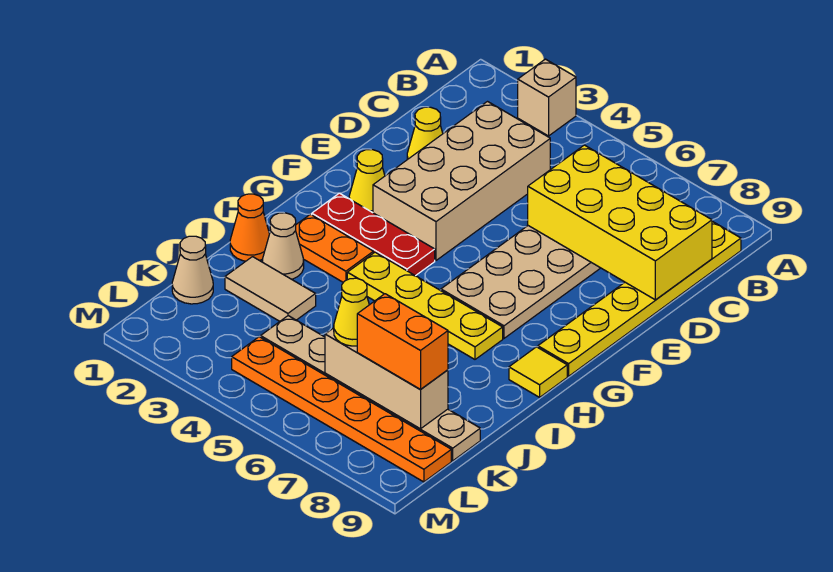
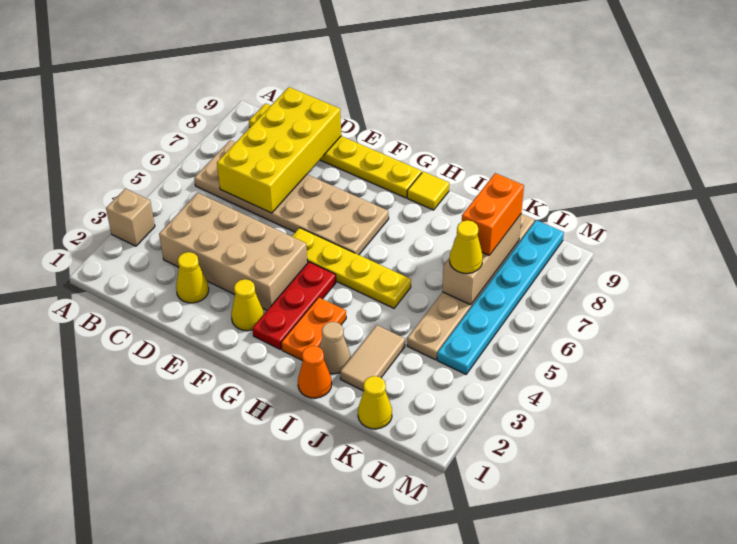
yellow plate H4:H7 level 1 -> yellow plate F5:I5 level 1
tan cone K1 level 1 -> yellow cone K1 level 1
orange plate L4:L9 level 1 -> cyan plate L4:L9 level 1

